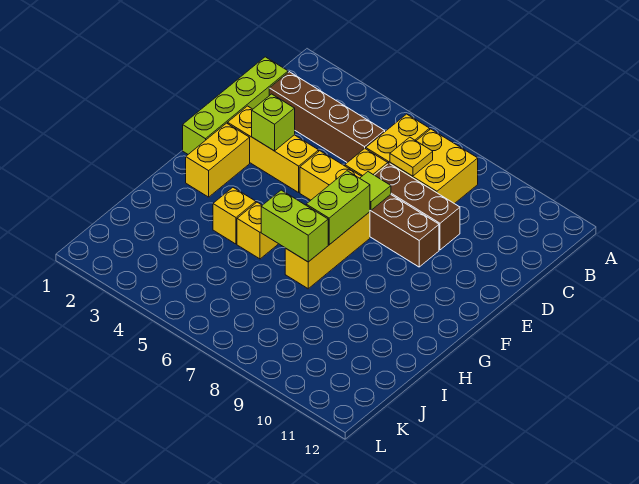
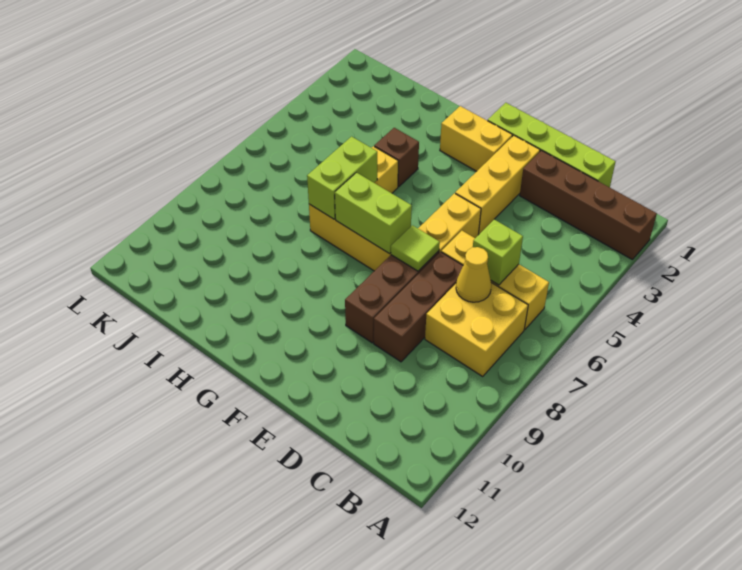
brown brick C2:C5 level 1 -> brown brick A2:D2 level 1
yellow plate C7 level 2 -> yellow cone C7 level 2
lime brick E3 level 2 -> lime brick C6 level 2
yellow brick H4 level 1 -> brown brick H4 level 1

